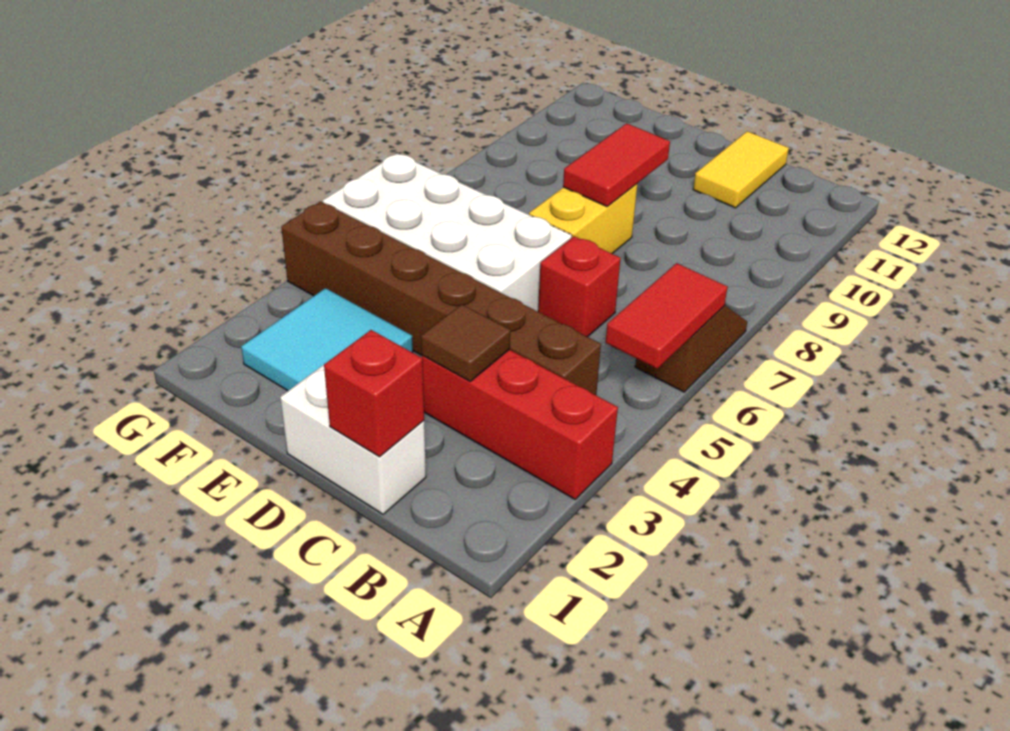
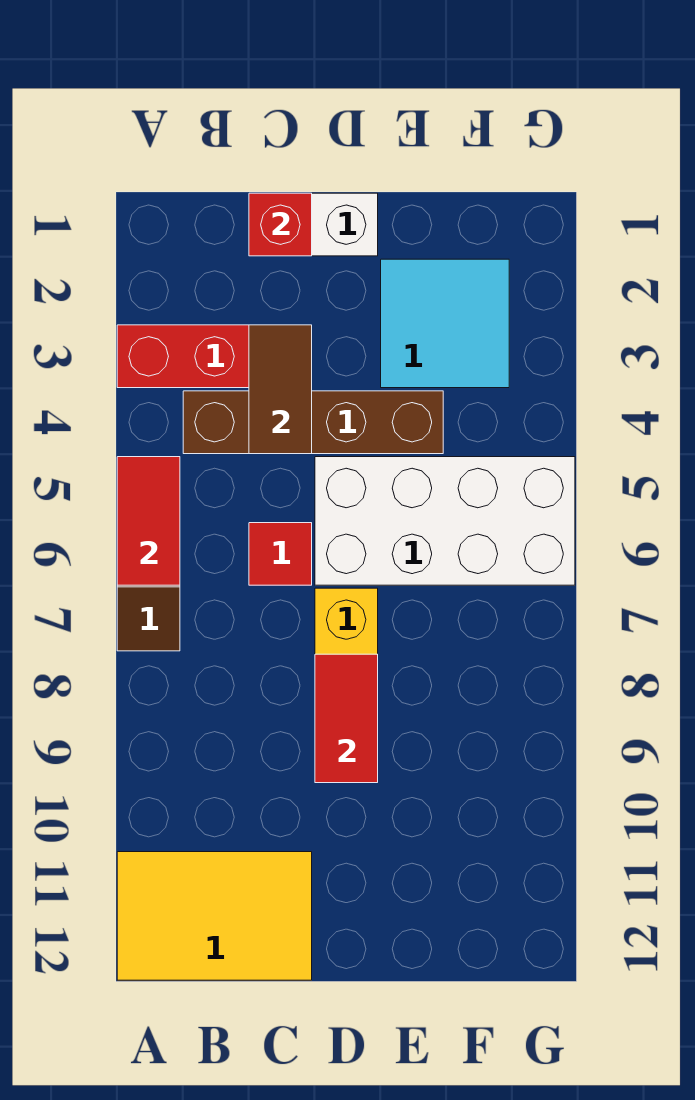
brown brick B4:G4 level 1 -> brown brick B4:E4 level 1
brown tile C3 level 2 -> brown tile C3:C4 level 2
red brick C6 level 1 -> red tile C6 level 1
yellow tile C11:C12 level 1 -> yellow tile A11:C12 level 1

